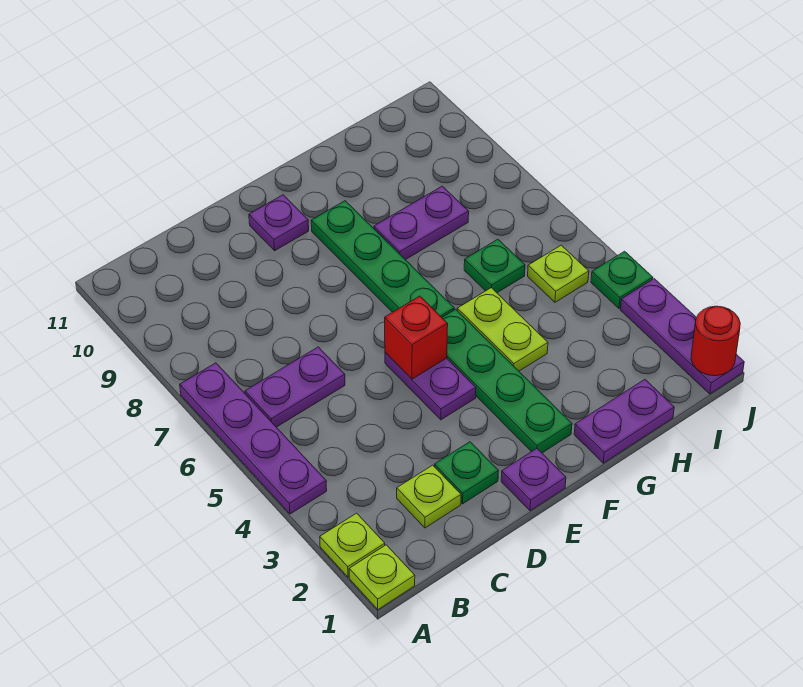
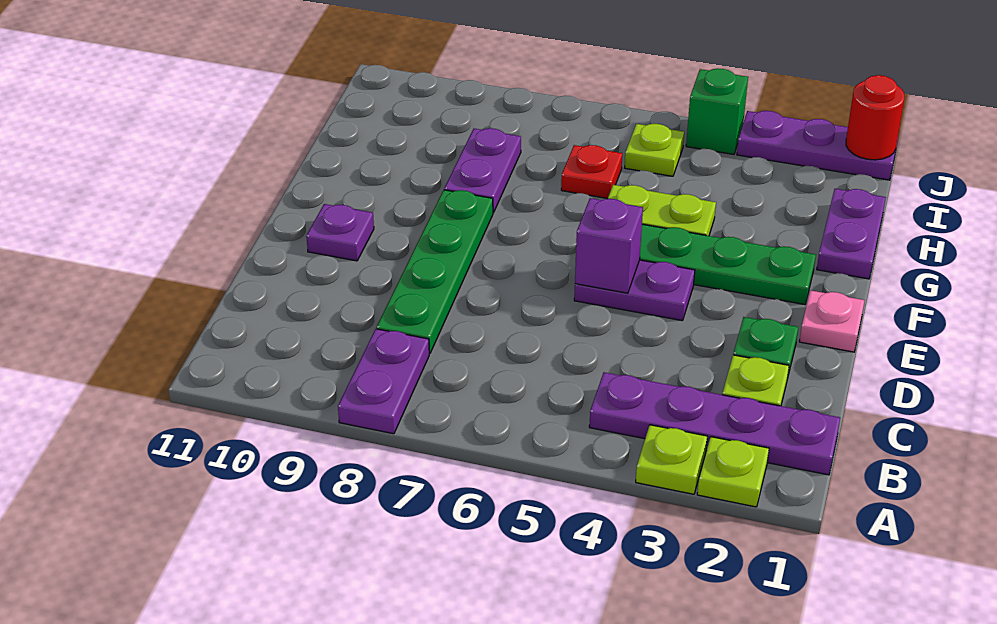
lime plate A1 level 1 -> lime plate A3 level 1
purple plate A4:A7 level 1 -> purple plate B1:B4 level 1
purple plate B6:C6 level 1 -> purple plate A8:B8 level 1
purple plate E1 level 1 -> pink plate E1 level 1
red brick E5 level 2 -> purple brick E5 level 2
green plate F6:F9 level 1 -> green plate C8:F8 level 1
green plate H6 level 1 -> red plate H6 level 1
green plate J4 level 1 -> green brick J4 level 1

